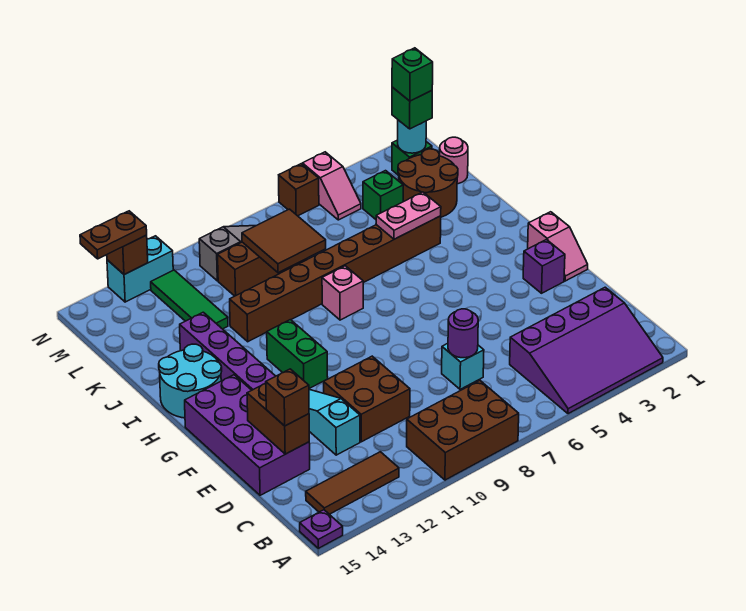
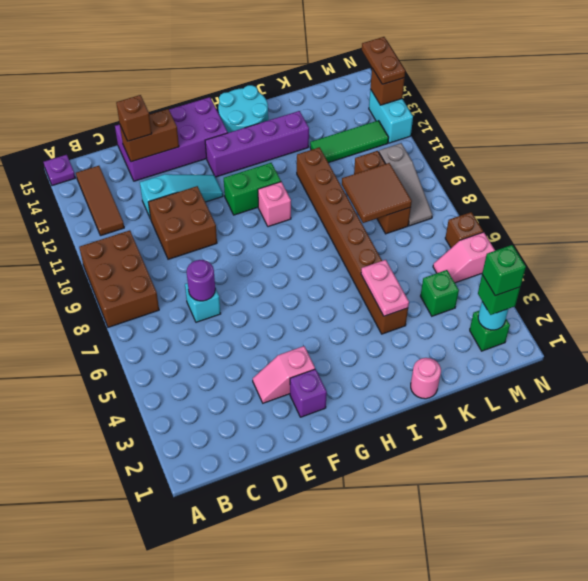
purple slope A2:C5 level 1 top C -> none
pink slope F1:G1 level 1 top G -> pink slope E3:F3 level 1 top F
pink brick I8 level 1 -> pink brick H10 level 1
brown round brick K2:L3 level 1 -> none
pink round brick L1 level 1 -> pink round brick J1 level 1

